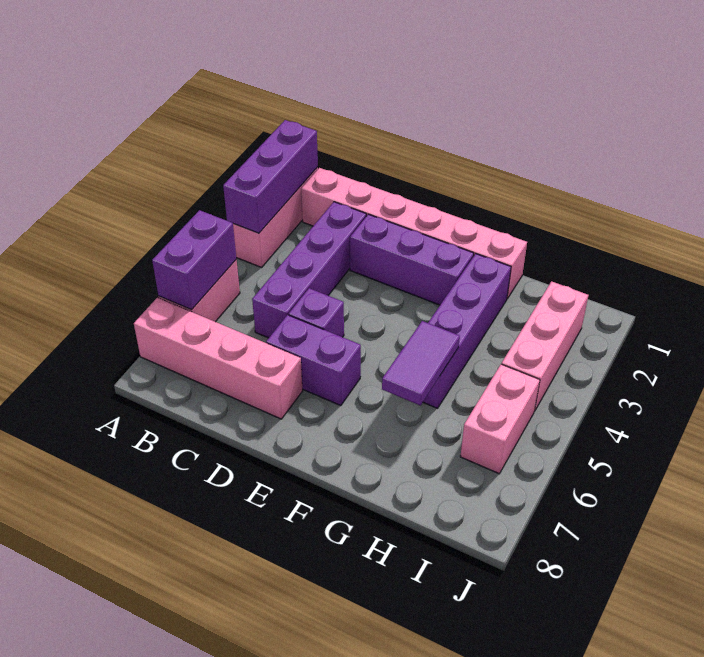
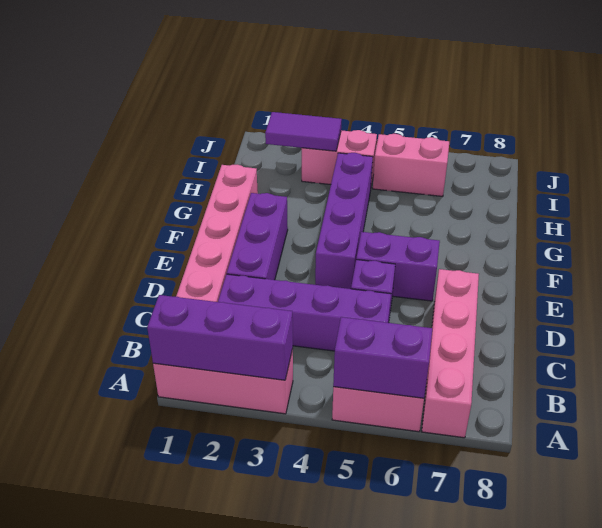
purple brick D6:E6 level 1 -> purple brick E5:E6 level 1
purple brick G2:G5 level 1 -> purple brick E4:H4 level 1
purple tile G5:G6 level 2 -> purple tile I2:I3 level 2
pink brick I2:I4 level 1 -> pink brick I3:I4 level 1

